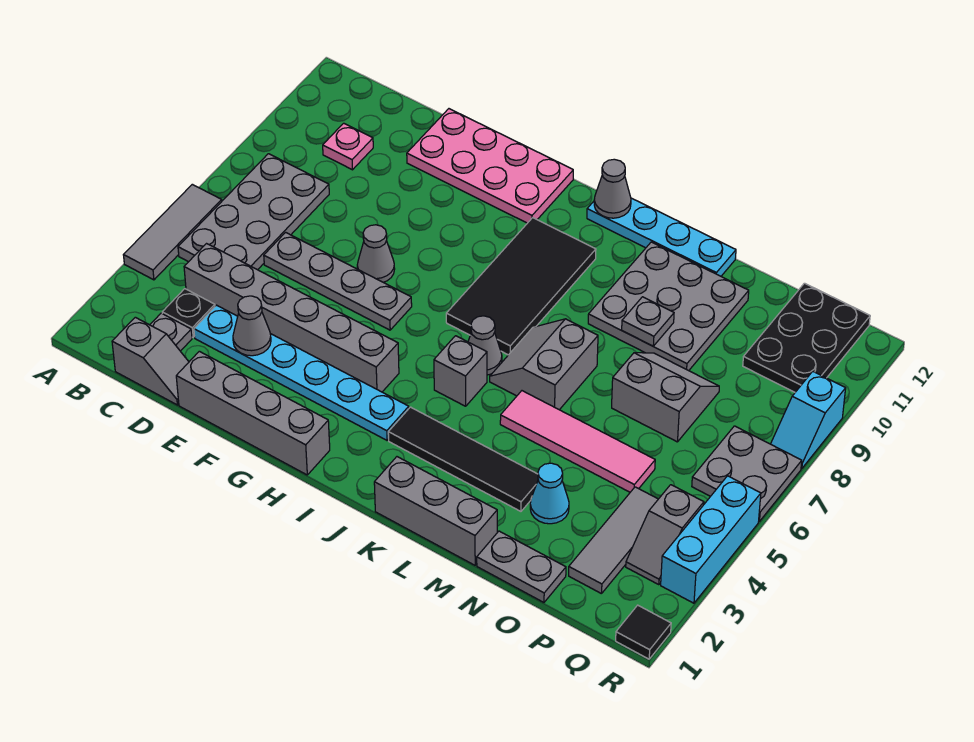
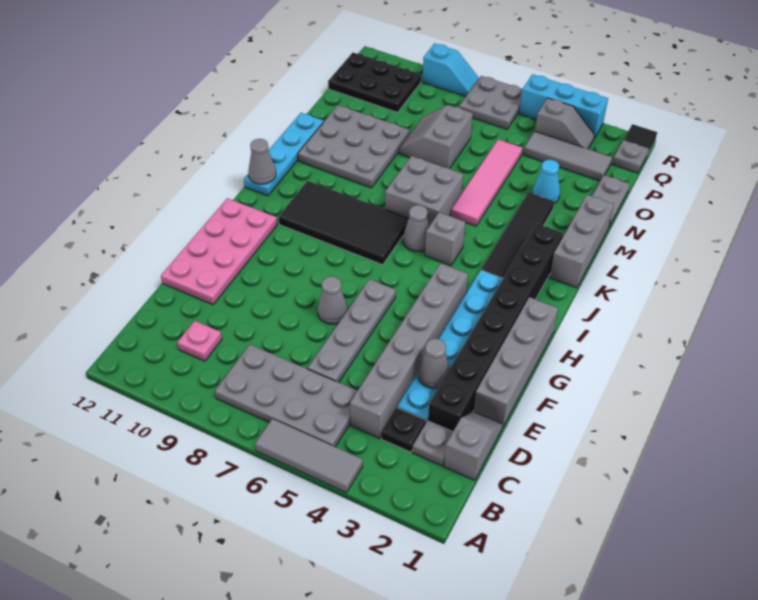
none -> black brick D2:K2 level 1
grey slope K6:L7 level 1 top L -> grey brick K6:L7 level 1
grey plate M9 level 2 -> grey plate Q1 level 1

